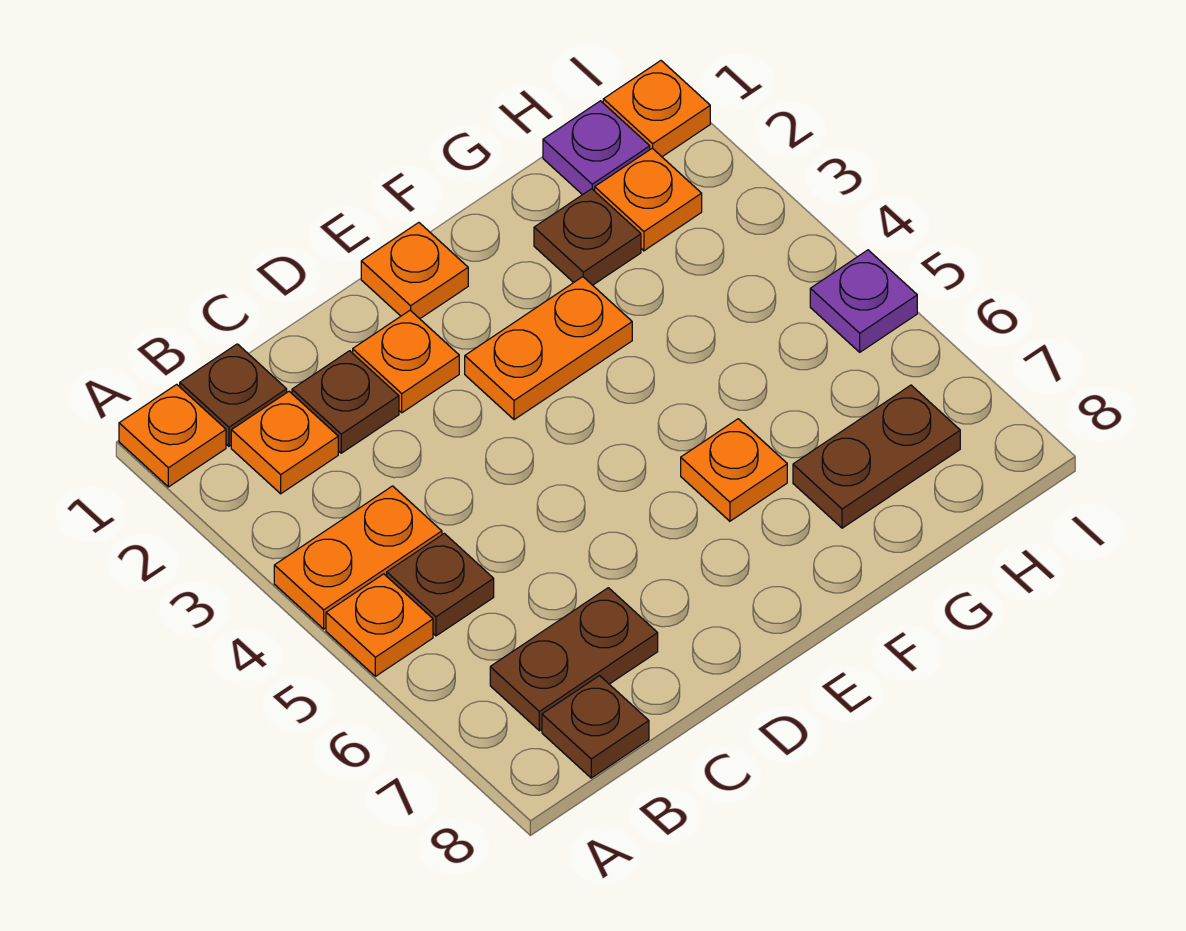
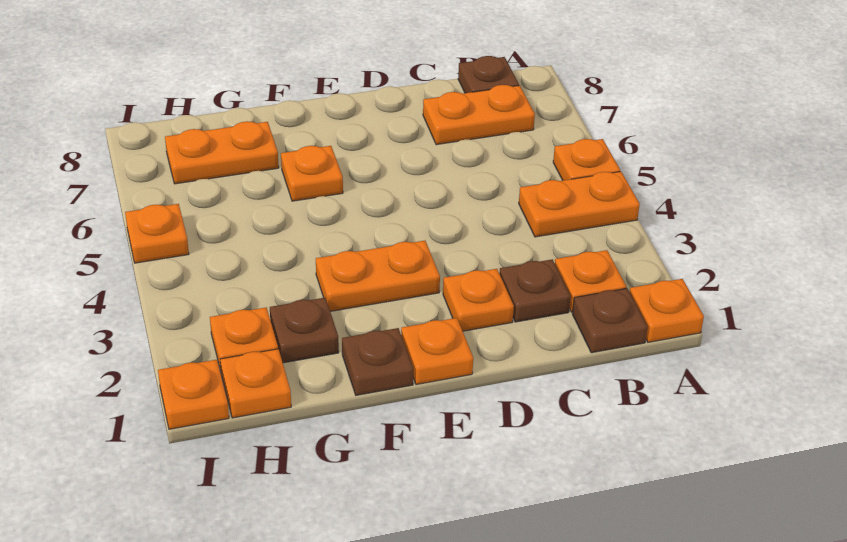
brown plate B5 level 1 -> brown plate F1 level 1
brown plate B7:C7 level 1 -> orange plate B7:C7 level 1
brown plate G7:H7 level 1 -> orange plate G7:H7 level 1
purple plate H1 level 1 -> orange plate H1 level 1
purple plate I5 level 1 -> orange plate I5 level 1

